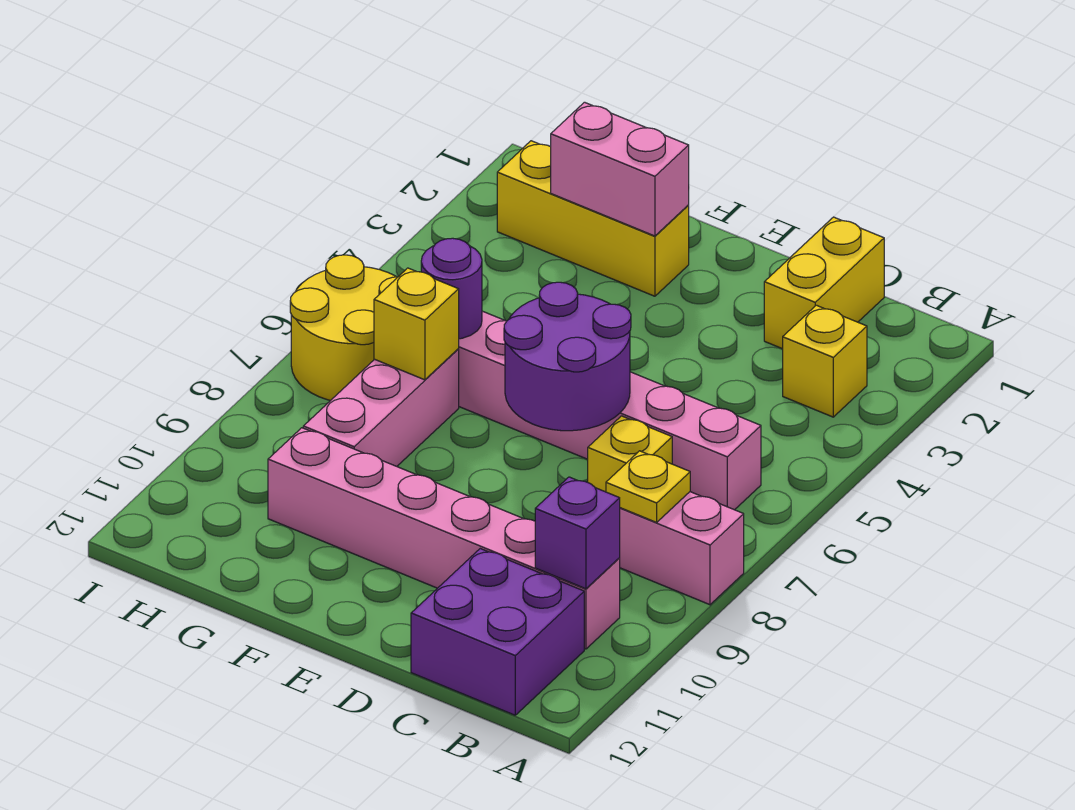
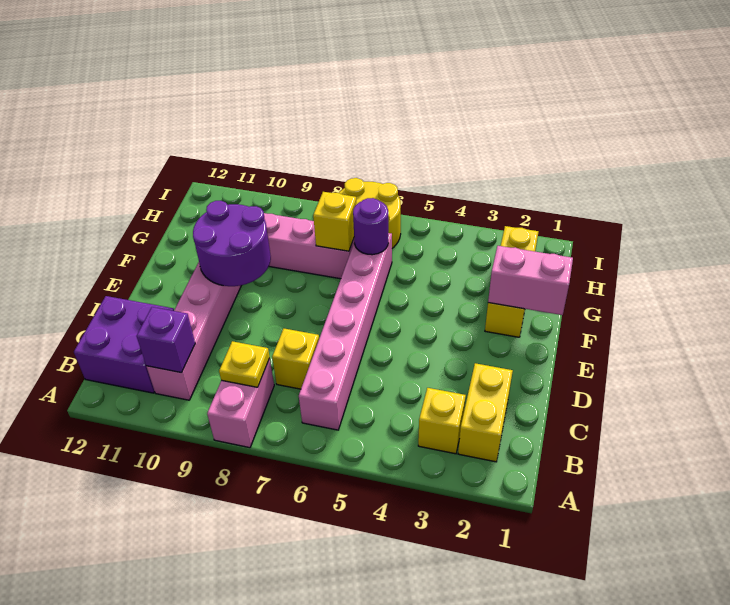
yellow brick C1:C2 level 1 -> yellow brick B2:C2 level 1
purple round brick D6:E7 level 2 -> purple round brick E9:F10 level 2
pink brick F2:G2 level 2 -> pink brick F1:F2 level 2

